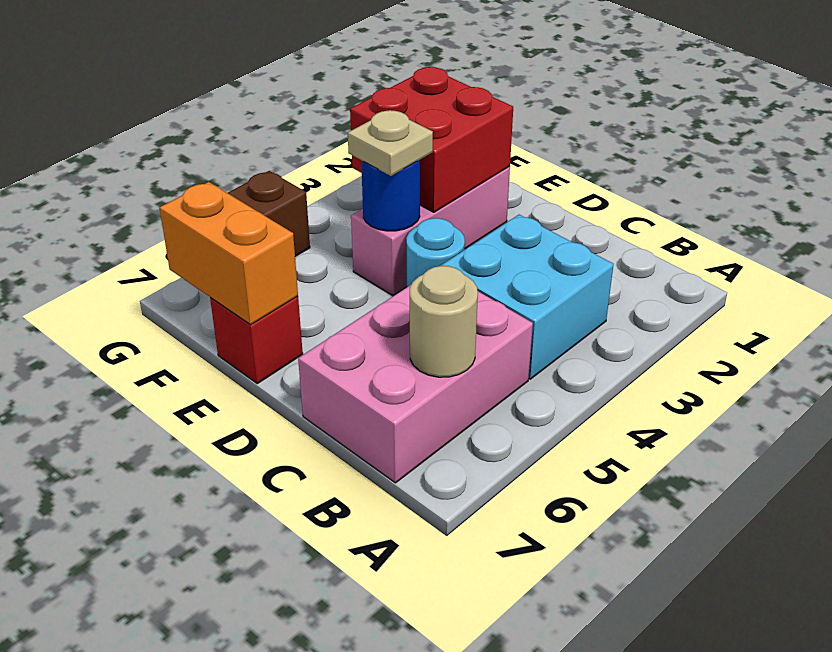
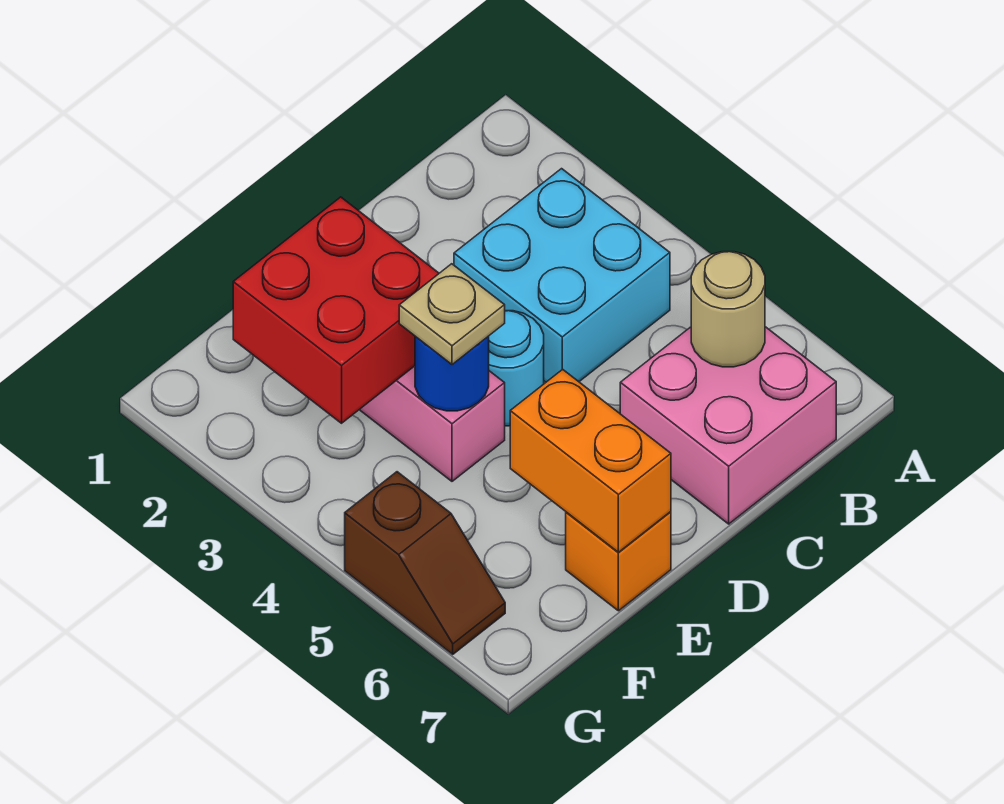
pink brick B5:C7 level 1 -> pink brick B6:C7 level 1
red brick E7 level 1 -> orange brick E7 level 1
orange brick E7:F7 level 2 -> orange brick E6:E7 level 2

